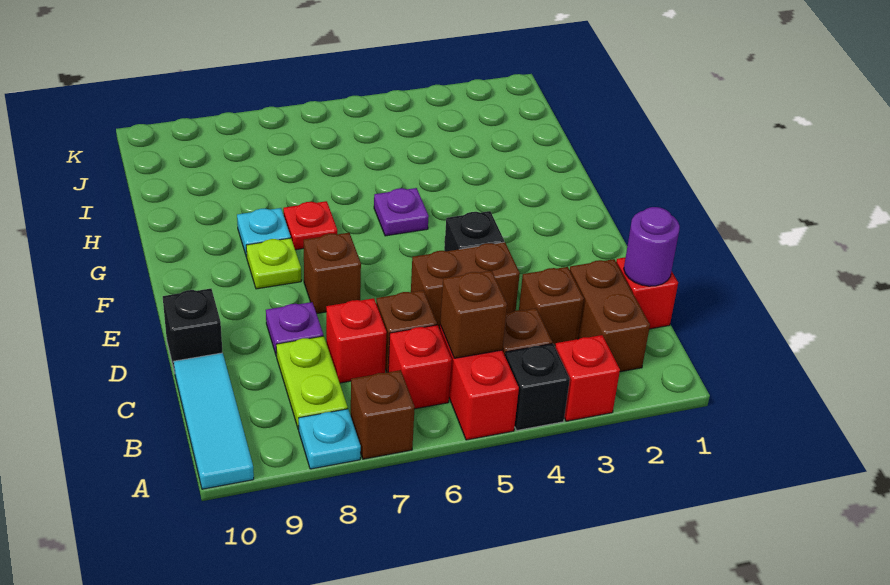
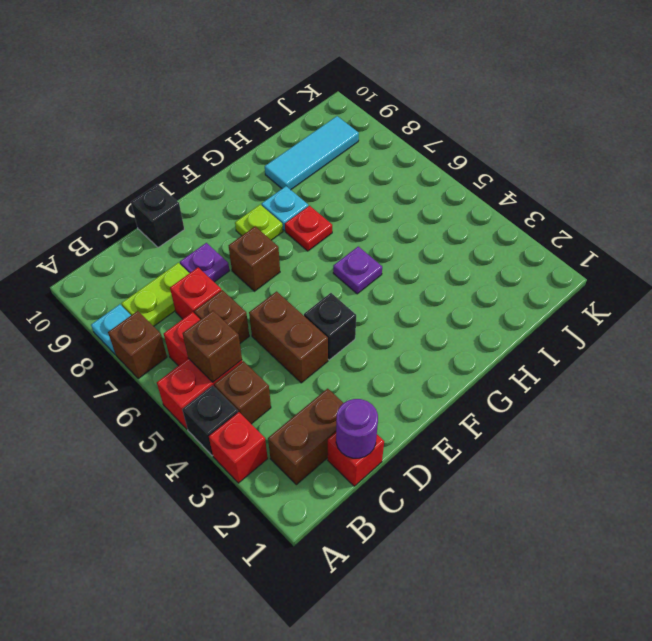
cyan tile A10:C10 level 1 -> cyan tile H9:J9 level 1
brown brick C3 level 1 -> none

